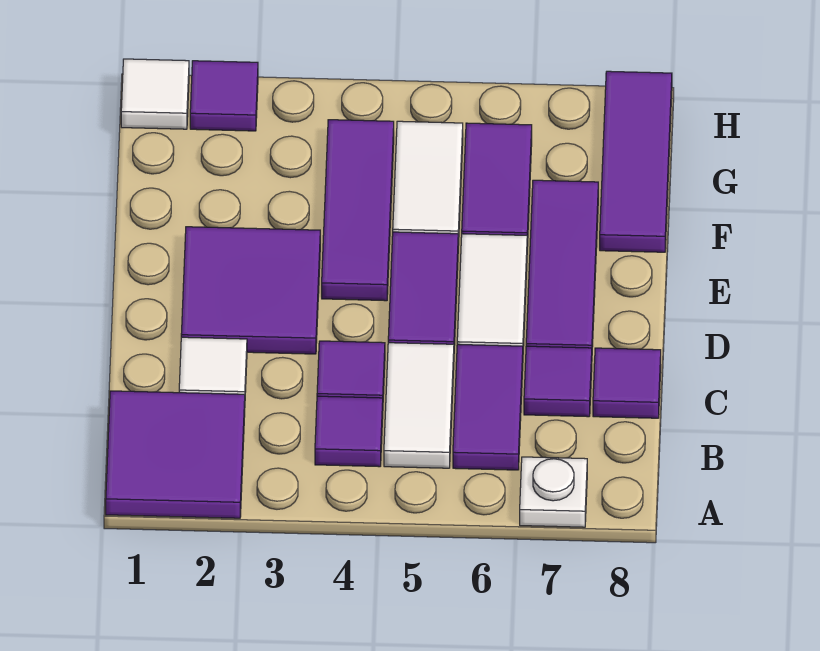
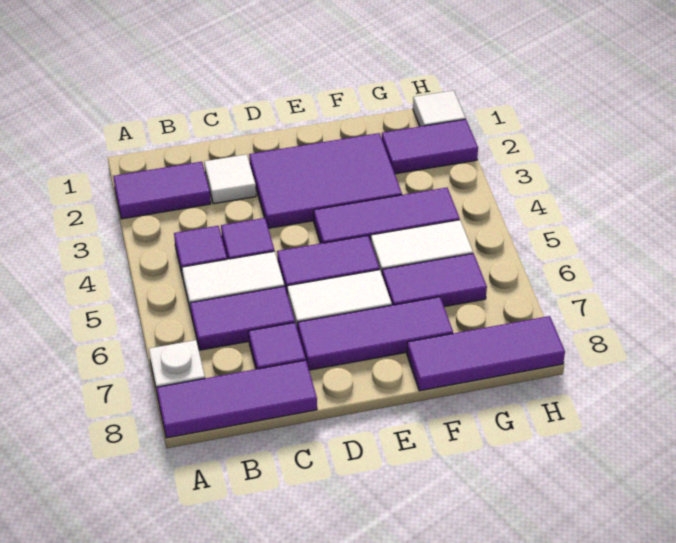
purple tile A1:B2 level 1 -> purple tile A2:B2 level 1
purple tile C8 level 1 -> purple tile A8:C8 level 1
purple tile D2:E3 level 1 -> purple tile D2:F3 level 1
purple tile H2 level 1 -> purple tile G2:H2 level 1

